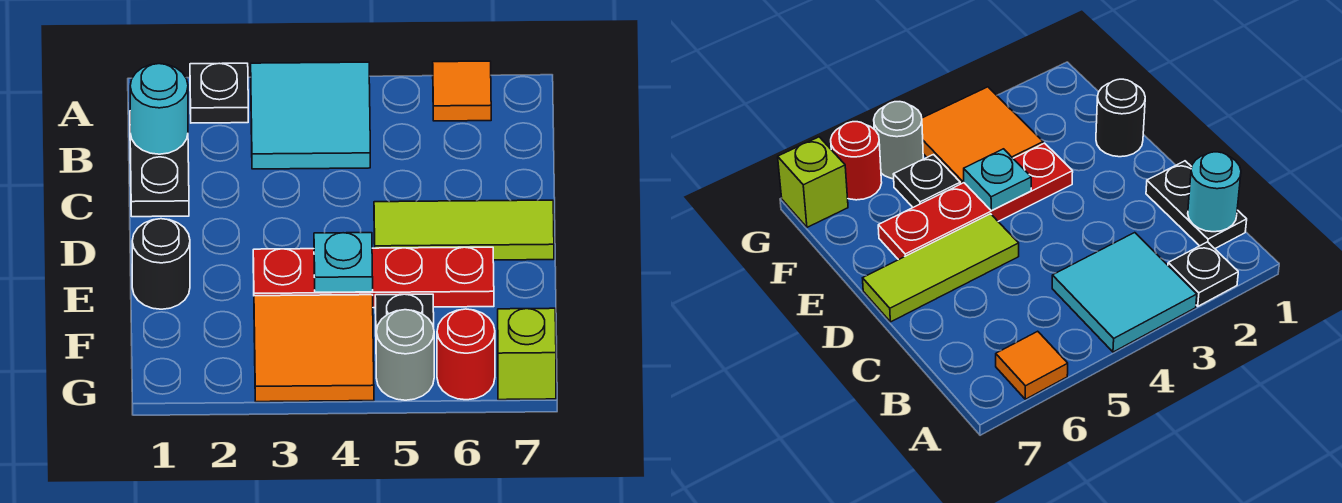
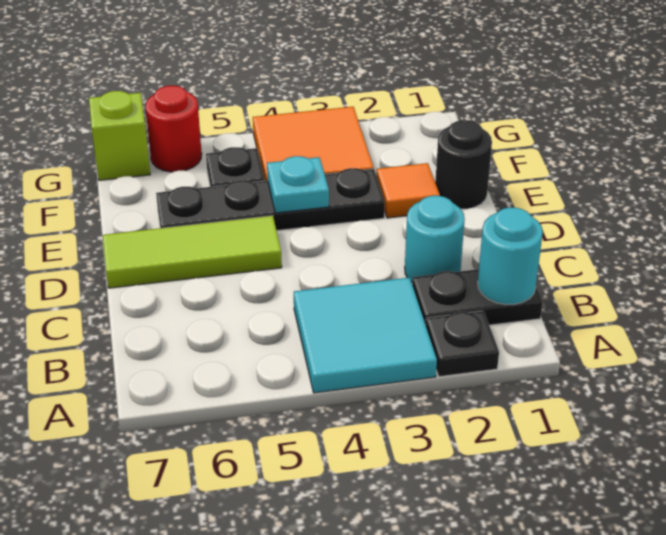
orange tile A6 level 1 -> orange tile E2 level 1
black plate B1:C1 level 1 -> black plate B1:B2 level 1
none -> cyan round brick C2 level 1
red plate E3:E6 level 1 -> black plate E3:E6 level 1
grey round brick G5 level 1 -> none

